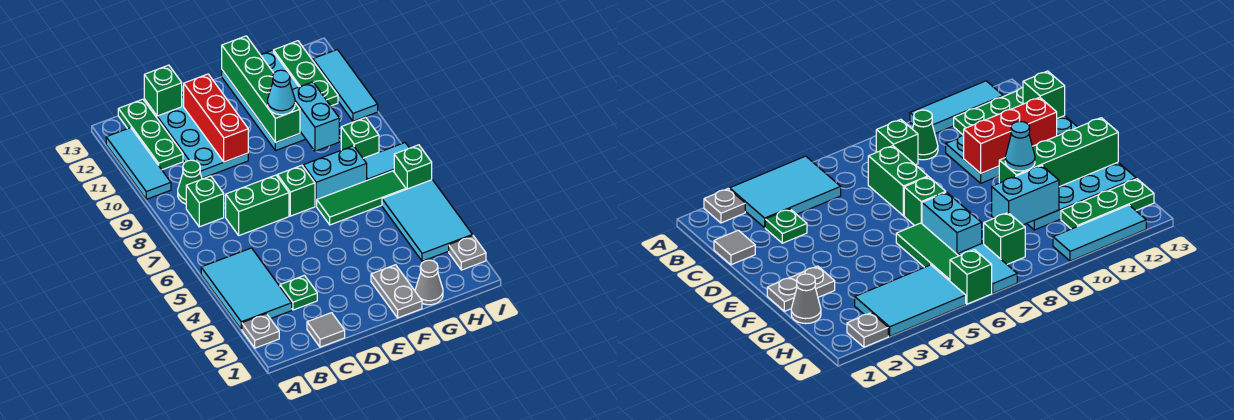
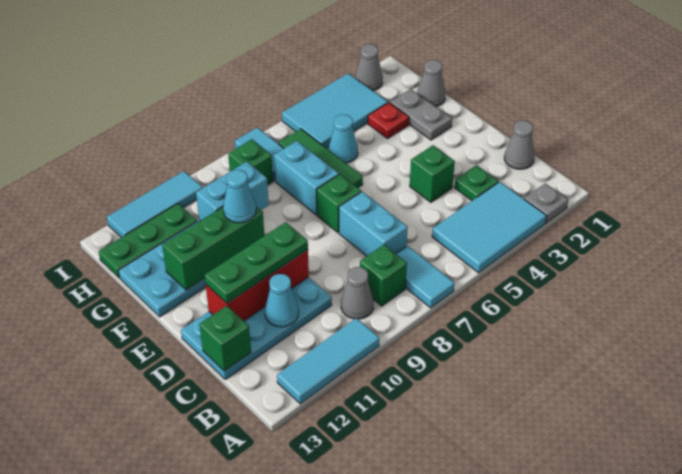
none -> cyan tile A7:B7 level 1
green cone B9 level 1 -> grey cone B9 level 1
green plate B11:B13 level 1 -> green plate D10:D12 level 3
grey tile C1 level 1 -> grey cone C1 level 1
green brick C7:D7 level 1 -> cyan brick C7:D7 level 1
none -> cyan cone C11 level 2
grey plate F1:F2 level 1 -> grey plate F2:G2 level 1
green brick F10:F13 level 2 -> green brick F10:F12 level 2
none -> red plate G3 level 1
none -> cyan cone G5 level 1
grey plate I2 level 1 -> grey cone I2 level 1
green brick I6 level 1 -> green brick D4 level 1

